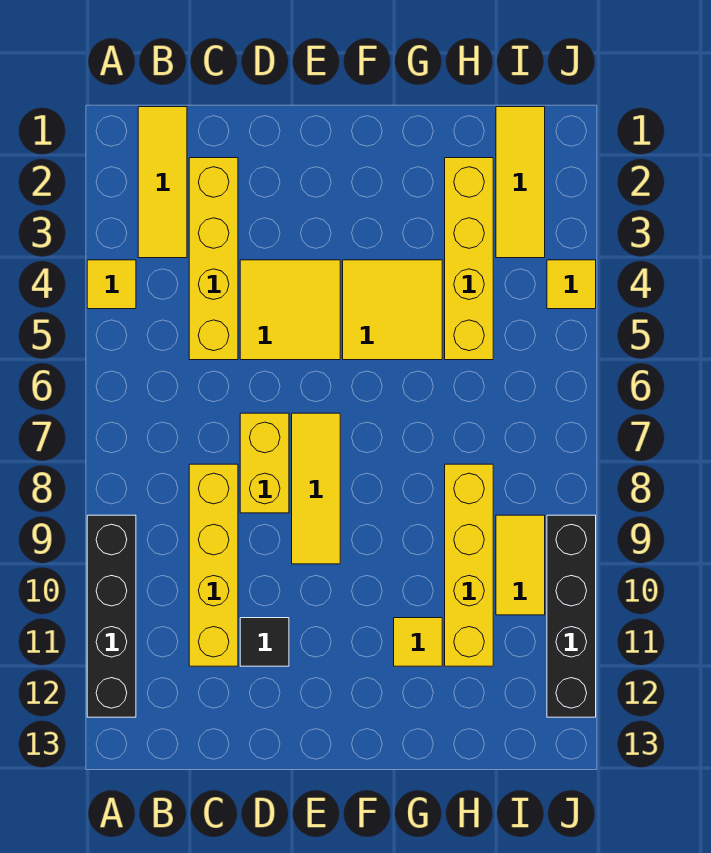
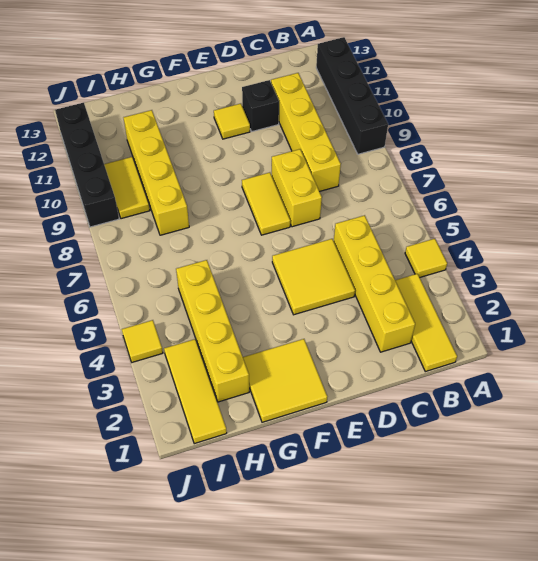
black tile D11 level 1 -> black brick D11 level 1
yellow tile E7:E9 level 1 -> yellow tile E7:E8 level 1
yellow tile F4:G5 level 1 -> yellow tile F1:G2 level 1
yellow tile G11 level 1 -> yellow tile E11 level 1

